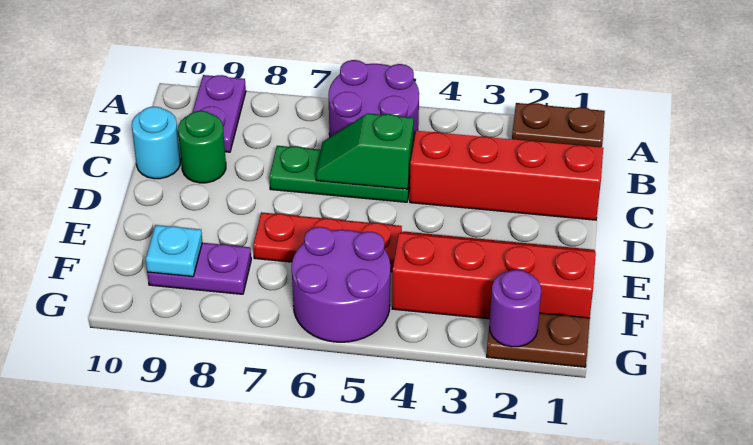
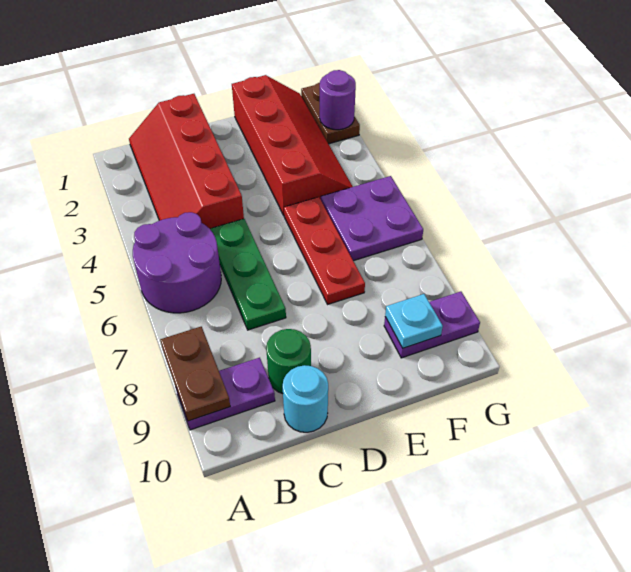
brown plate A1:A2 level 1 -> brown plate A8:A9 level 2
green slope C5:C6 level 2 top 5 -> none
red slope E1:F4 level 1 top F -> red slope E1:F4 level 1 top E
purple round brick F5:G6 level 1 -> purple plate F5:G6 level 1
purple plate F8:F9 level 1 -> purple plate F9:G9 level 1

